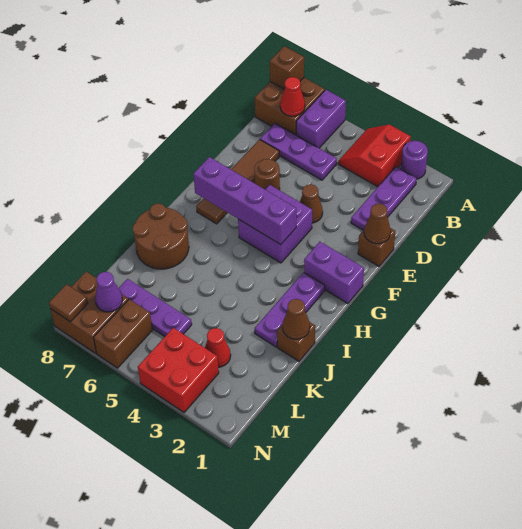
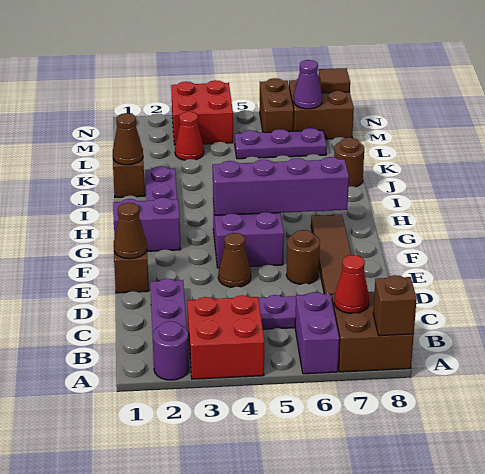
red slope A3:B4 level 1 top 3 -> red brick A3:B4 level 1
brown round brick I7:J8 level 1 -> brown round brick J8 level 1

